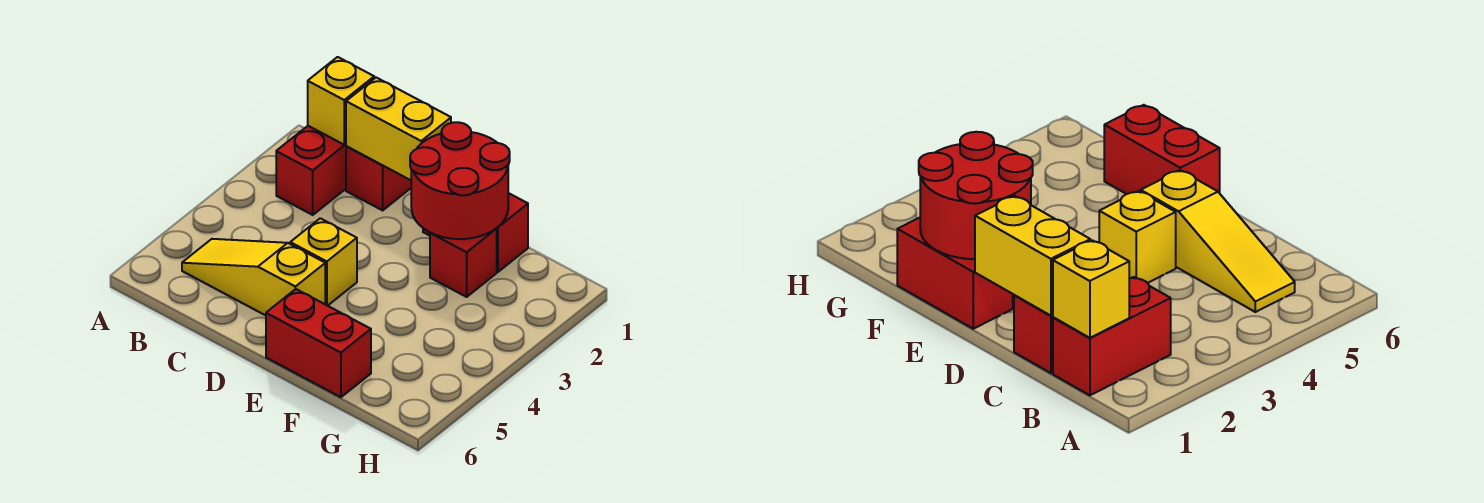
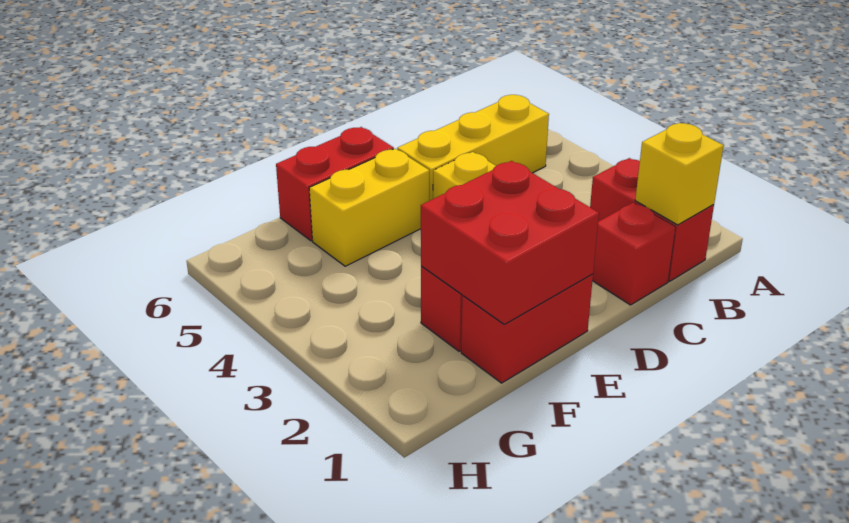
yellow slope B5:D5 level 1 top D -> yellow brick B5:D5 level 1
yellow brick C1:D1 level 2 -> yellow brick E5:F5 level 1
red round brick E1:F2 level 2 -> red brick E1:F2 level 2

